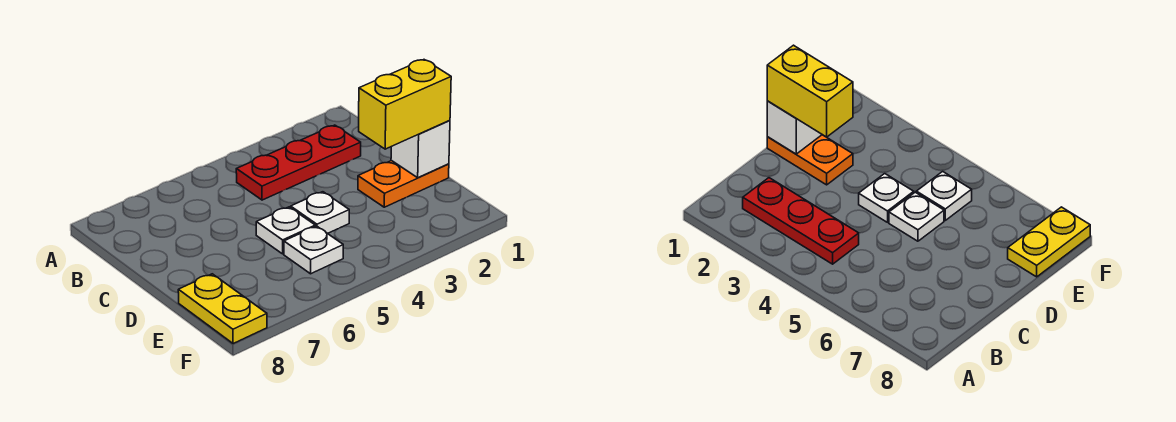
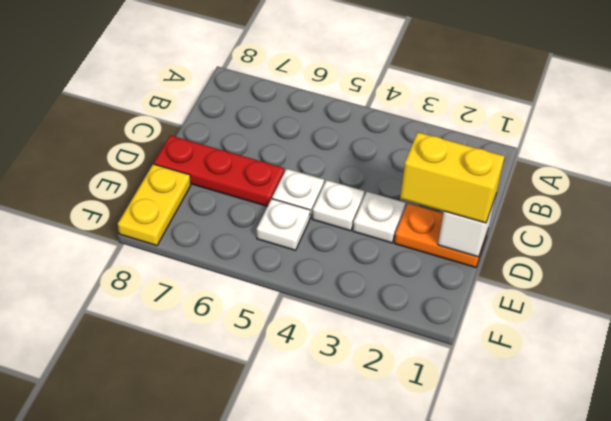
red plate B2:B4 level 1 -> red plate D6:D8 level 1
none -> white plate D3 level 1

